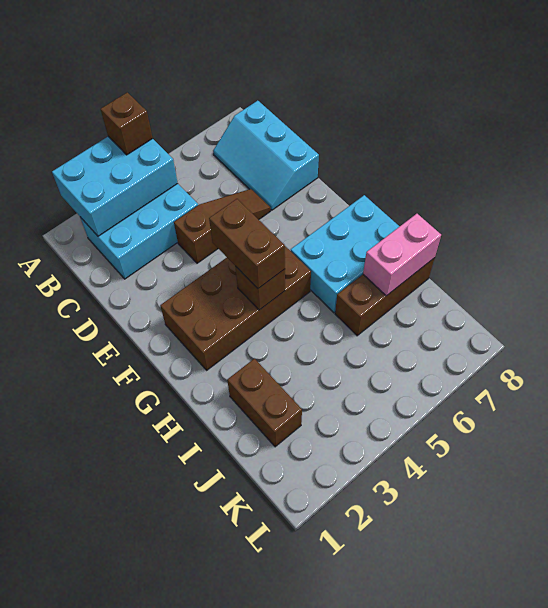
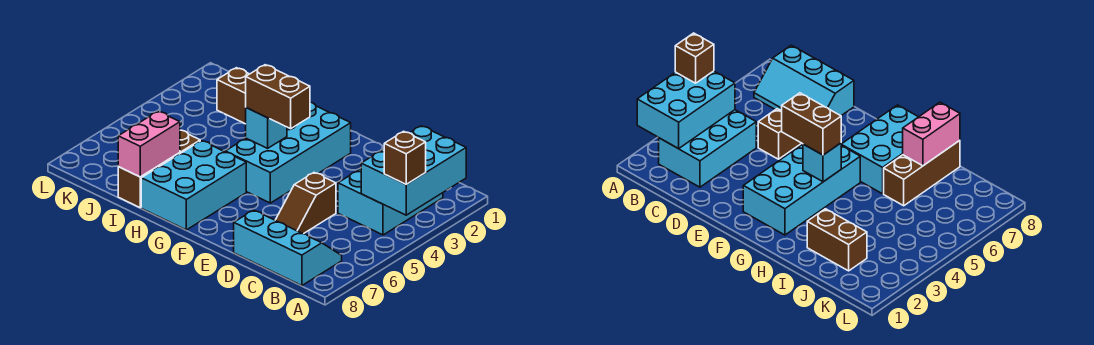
brown slope D4:D6 level 1 top 4 -> brown slope D5:D6 level 1 top 5
brown brick F2:G5 level 1 -> cyan brick F2:G5 level 1
brown brick G4 level 2 -> cyan brick G4 level 2

